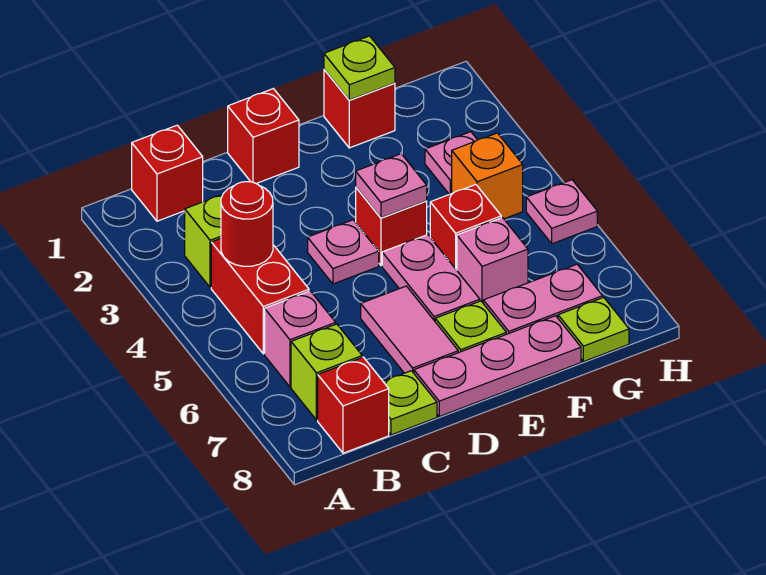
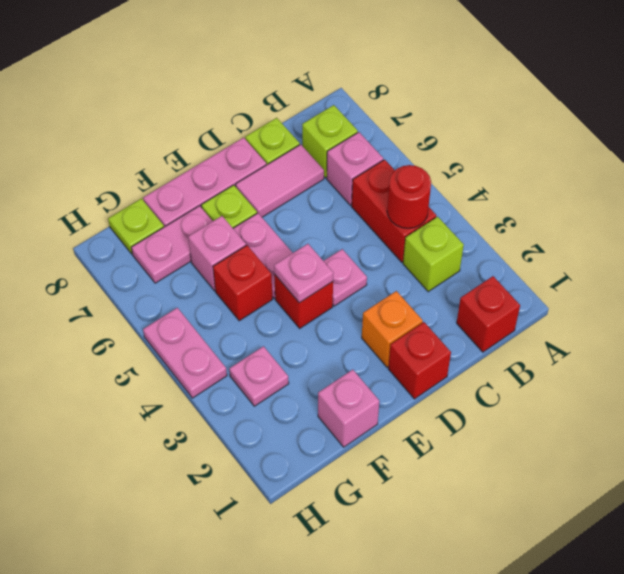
red brick B8 level 1 -> none
pink tile D6:D7 level 1 -> pink tile C7:D7 level 1
red brick F1 level 1 -> pink brick F1 level 1
lime plate F1 level 2 -> none
orange brick G4 level 1 -> orange brick D2 level 1
pink plate H5 level 1 -> pink plate H4:H5 level 1

